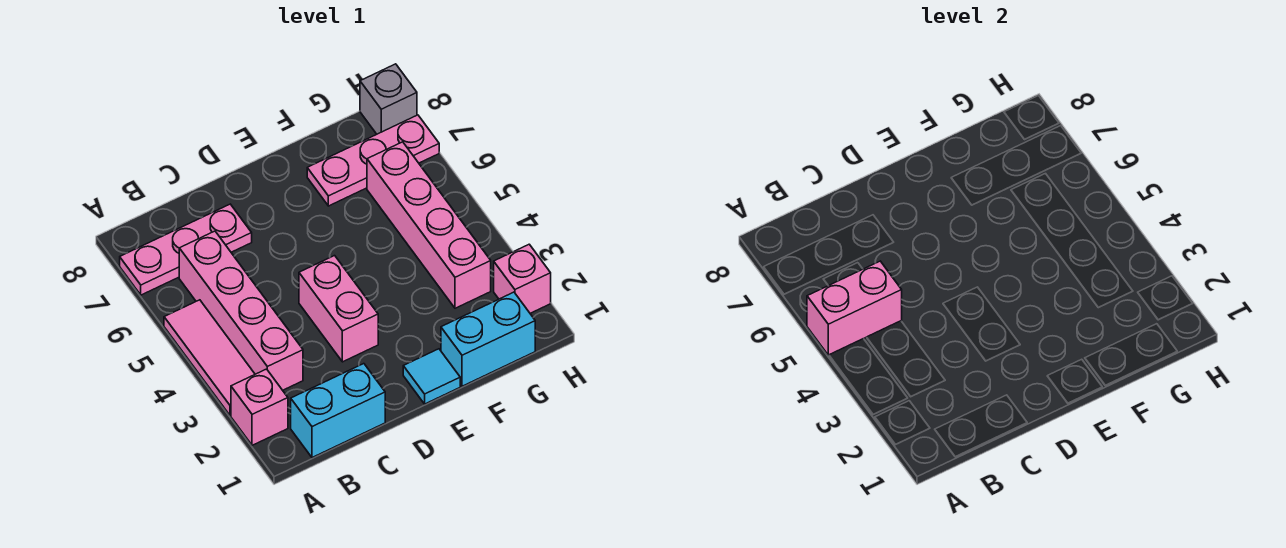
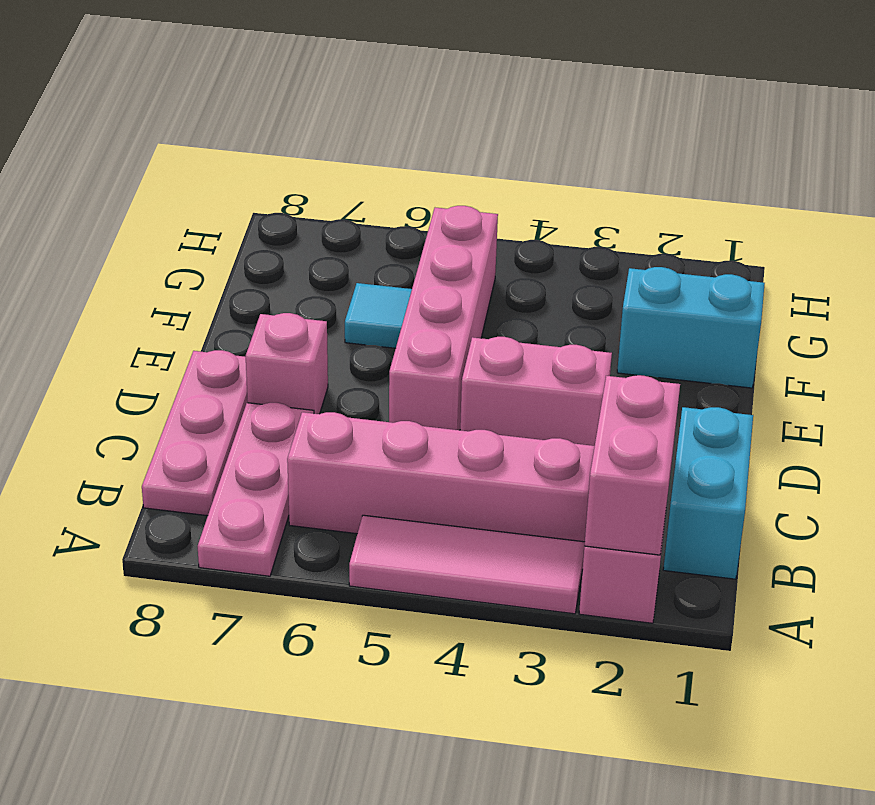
pink brick A5:B5 level 2 -> pink brick A2:B2 level 2
cyan tile E1 level 1 -> cyan tile F6 level 1
cyan brick F1:G1 level 1 -> cyan brick F1:F2 level 1
pink plate F7:H7 level 1 -> pink plate B8:D8 level 1
pink brick G3:G6 level 1 -> pink brick D5:G5 level 1
pink brick H2 level 1 -> pink brick D7 level 1
grey brick H8 level 1 -> none

